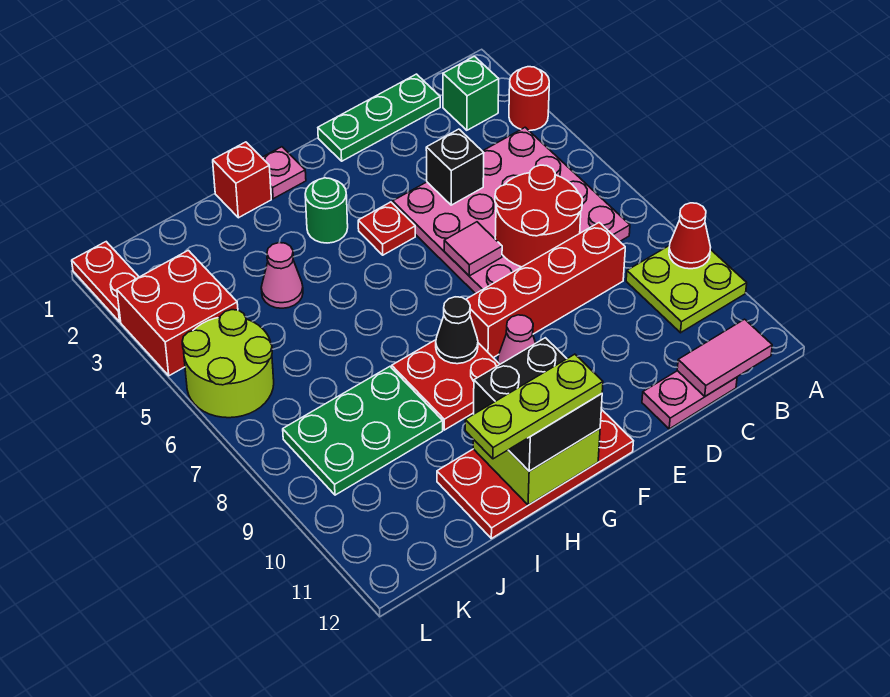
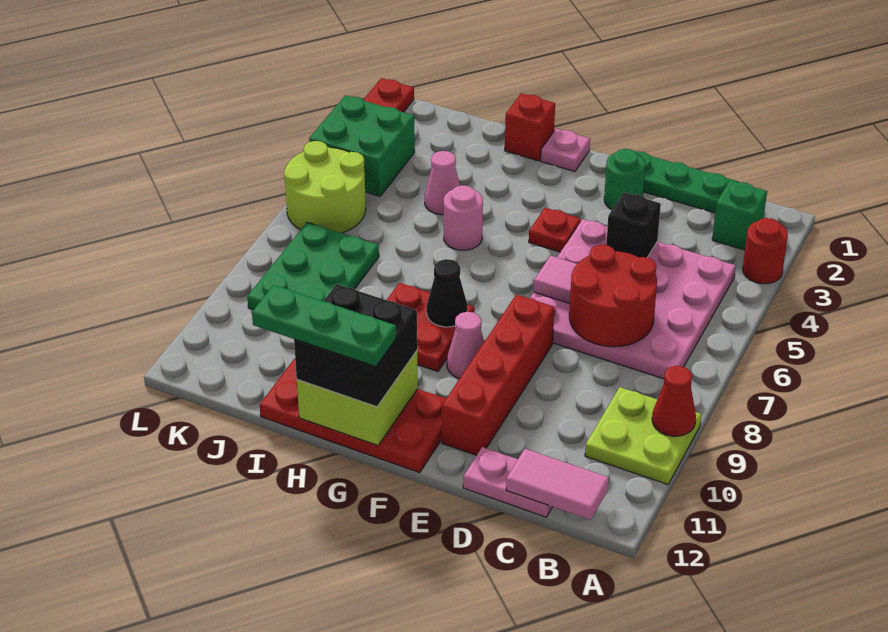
red brick C8:F8 level 1 -> red brick E8:E11 level 1
green round brick G3 level 1 -> green round brick E2 level 1
lime plate G12:I12 level 4 -> green plate G12:I12 level 4
none -> pink round brick H5 level 1
green plate I8:K9 level 1 -> green plate J7:K9 level 1
red brick K3:L4 level 1 -> green brick K3:L4 level 1

